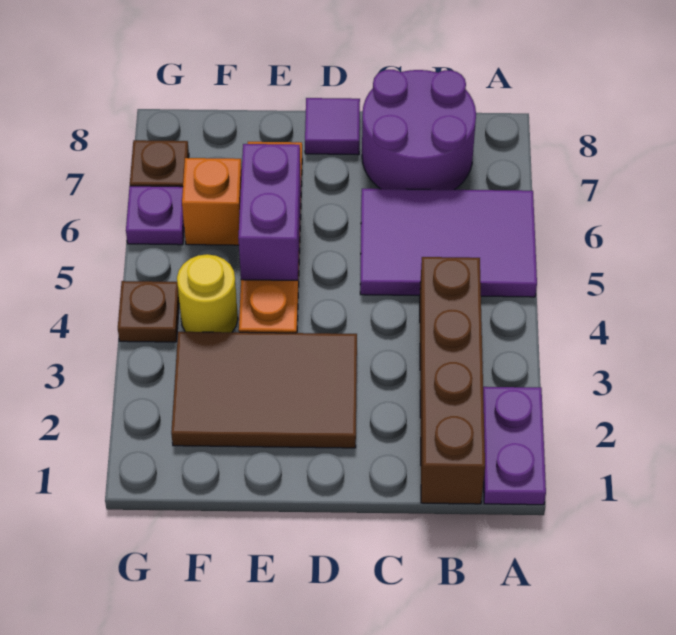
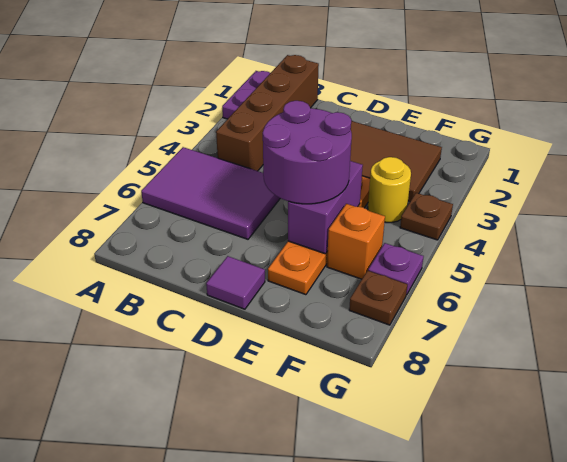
purple round brick B7:C8 level 1 -> purple round brick D5:E6 level 3

